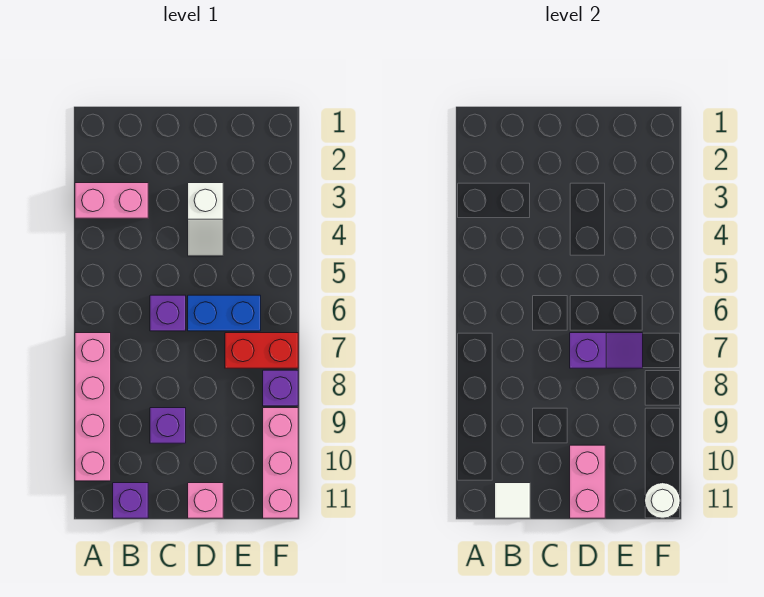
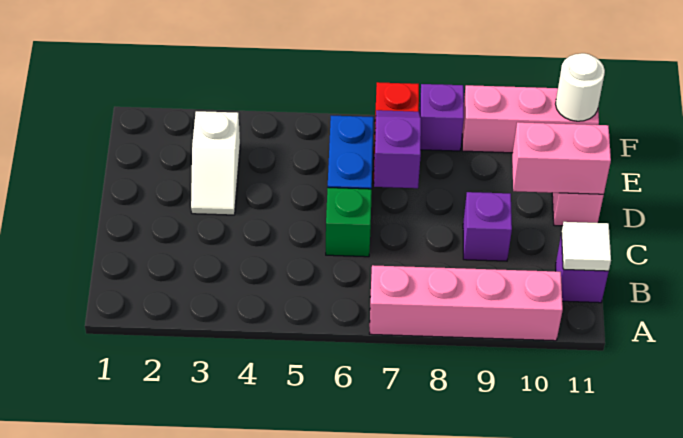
pink brick A3:B3 level 1 -> none
purple brick C6 level 1 -> green brick C6 level 1
white slope D3:D4 level 1 top 3 -> white slope D3:E3 level 1 top E

